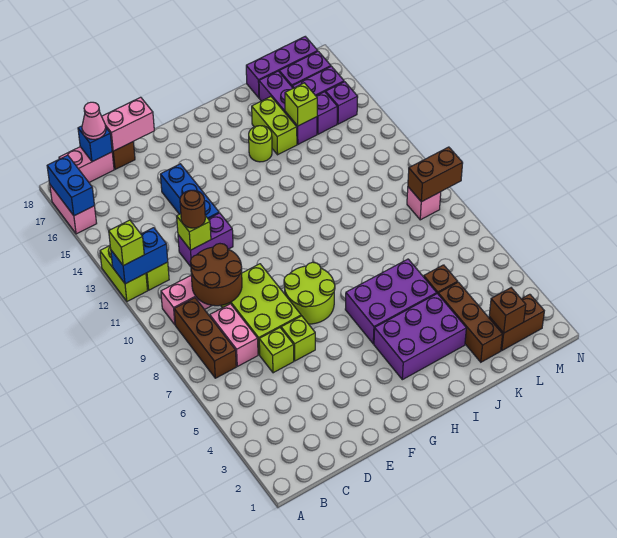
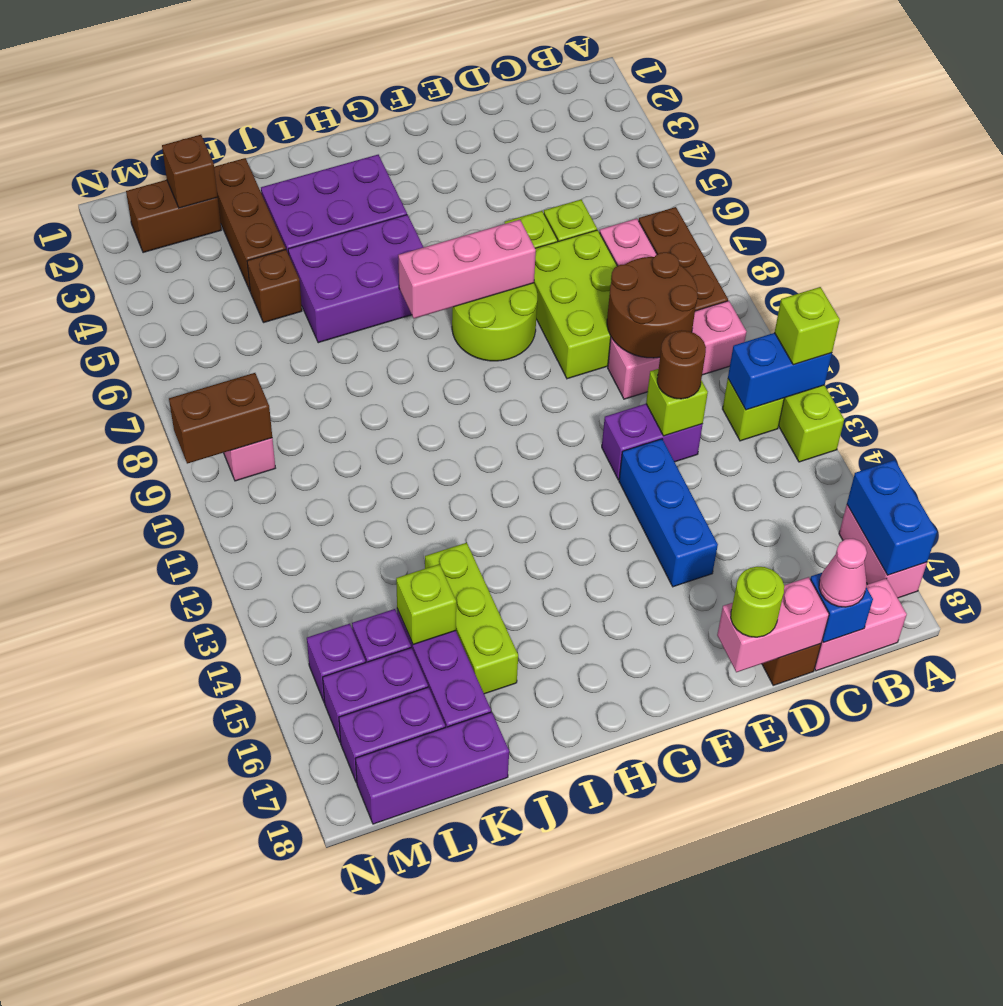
none -> pink brick F7:H7 level 2
lime round brick I15 level 1 -> lime round brick E18 level 3
lime brick J15:J16 level 1 -> lime brick J14:J16 level 1

